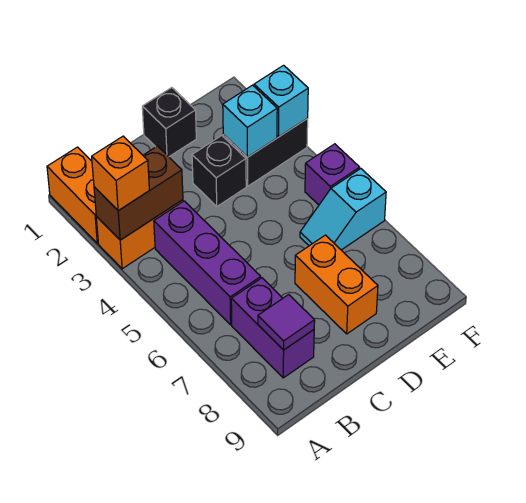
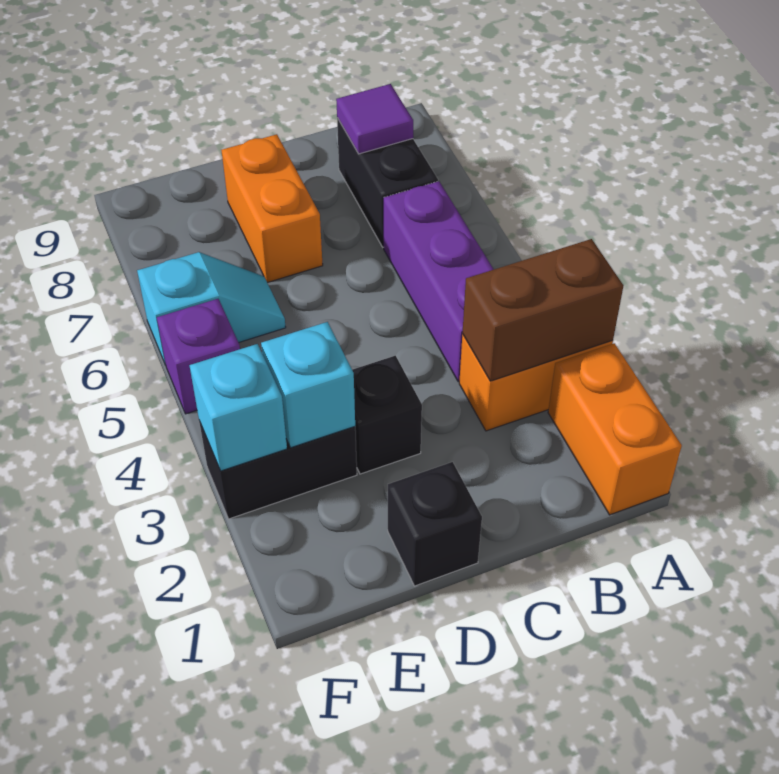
orange brick A3 level 3 -> none
purple brick B7:B8 level 1 -> black brick B7:B8 level 1

